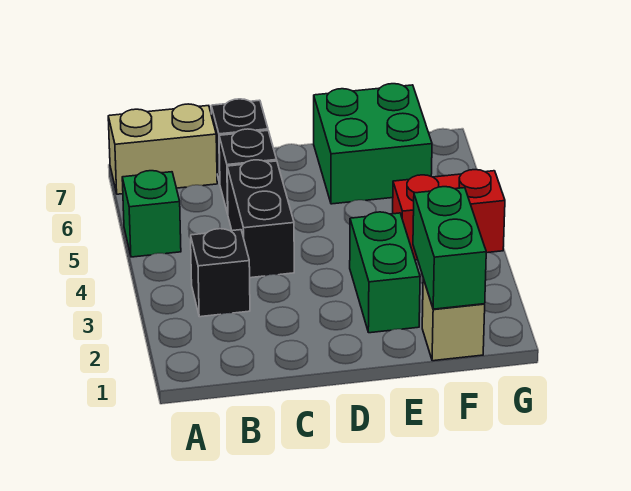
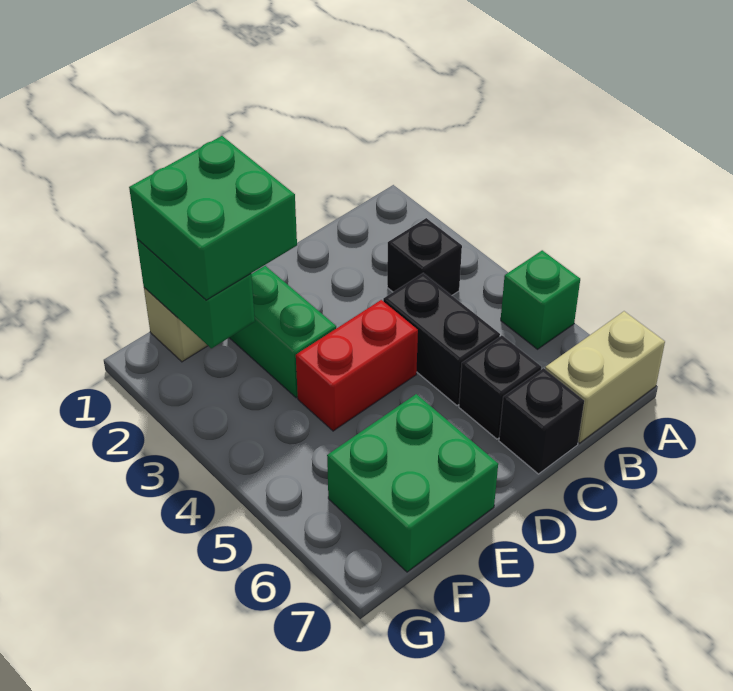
none -> green brick E1:F2 level 3
red brick F4:G4 level 1 -> red brick D4:E4 level 1

